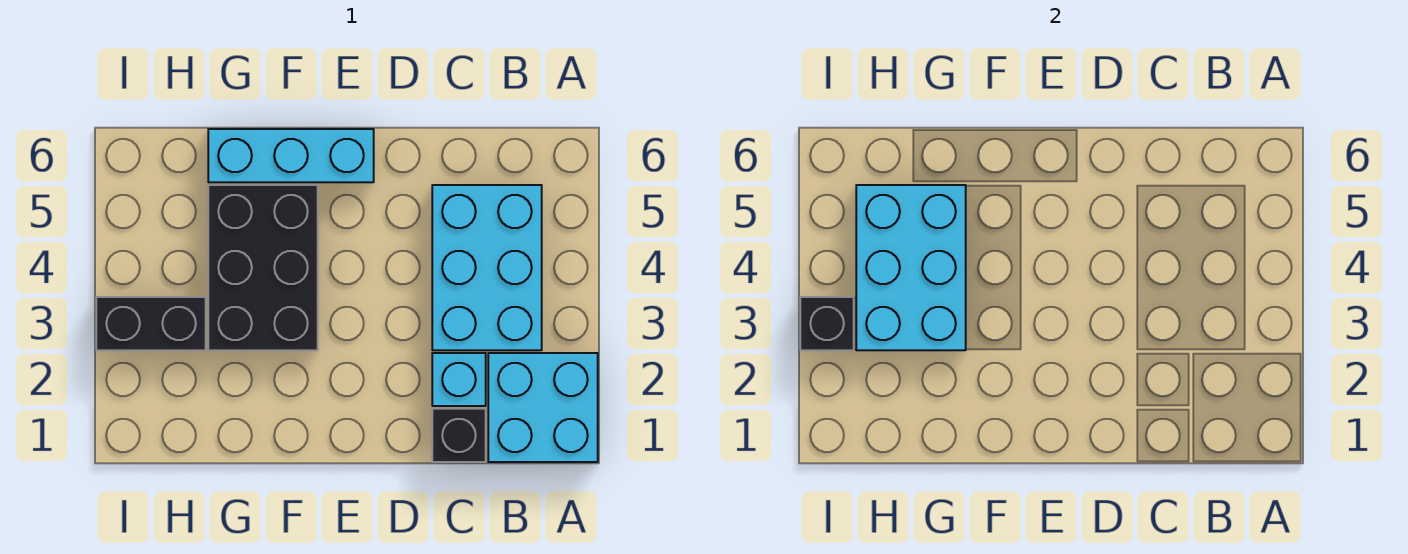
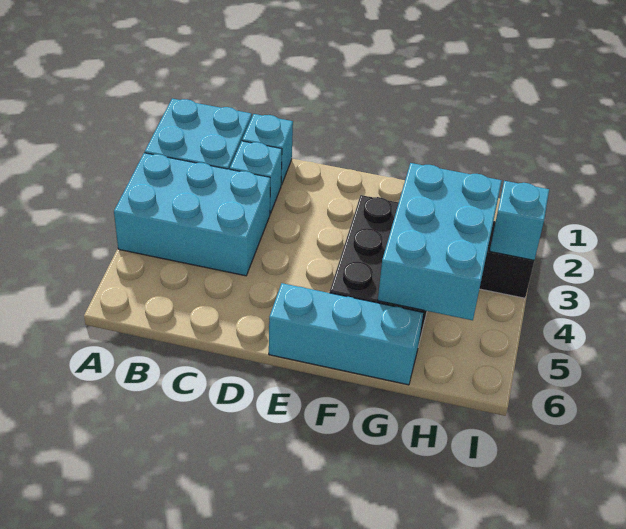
cyan brick B3:C5 level 1 -> cyan brick A3:C4 level 1
black brick C1 level 1 -> cyan brick C1 level 1
black brick I3 level 2 -> cyan brick I3 level 2

